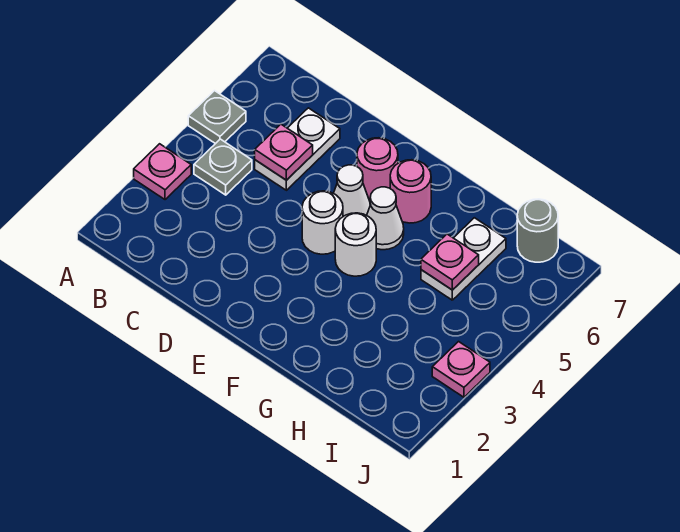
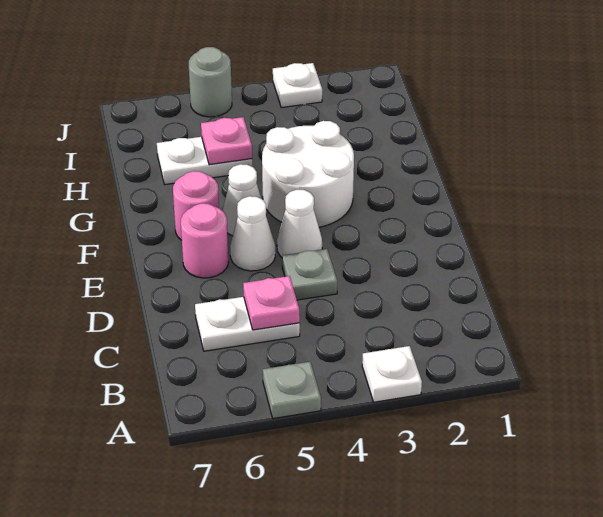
pink plate A3 level 1 -> white plate A3 level 1
grey plate B4 level 1 -> grey plate D4 level 1
white round brick E4 level 1 -> white cone E4 level 1
white round brick F4 level 1 -> white round brick F3:G4 level 1
grey round brick I7 level 1 -> grey round brick J5 level 1
pink plate J3 level 1 -> white plate J3 level 1

